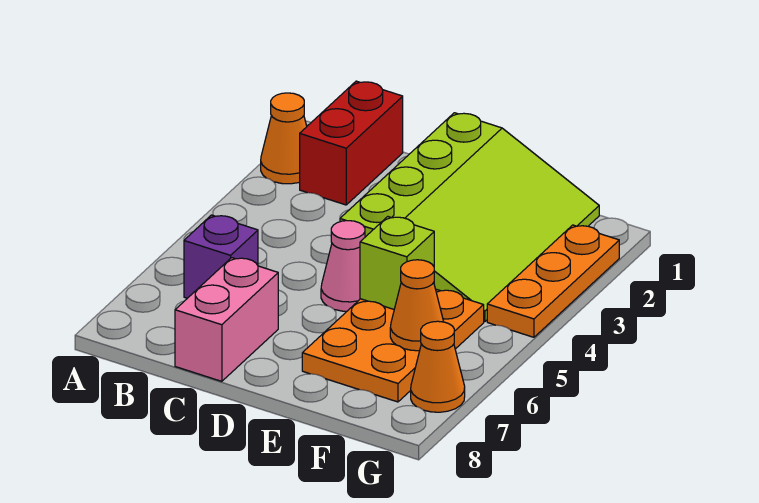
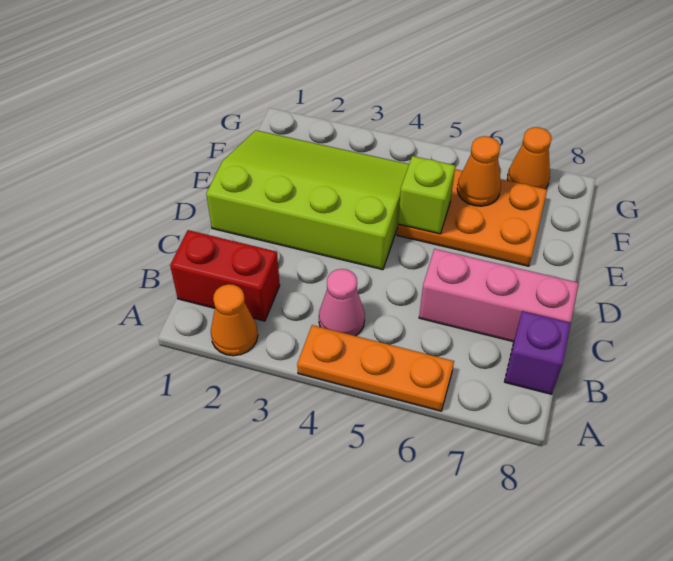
purple brick B6 level 1 -> purple brick B8 level 1
pink brick C7:C8 level 1 -> pink brick C6:C8 level 1
pink cone D5 level 1 -> pink cone B4 level 1
orange plate G2:G4 level 1 -> orange plate A4:A6 level 1

